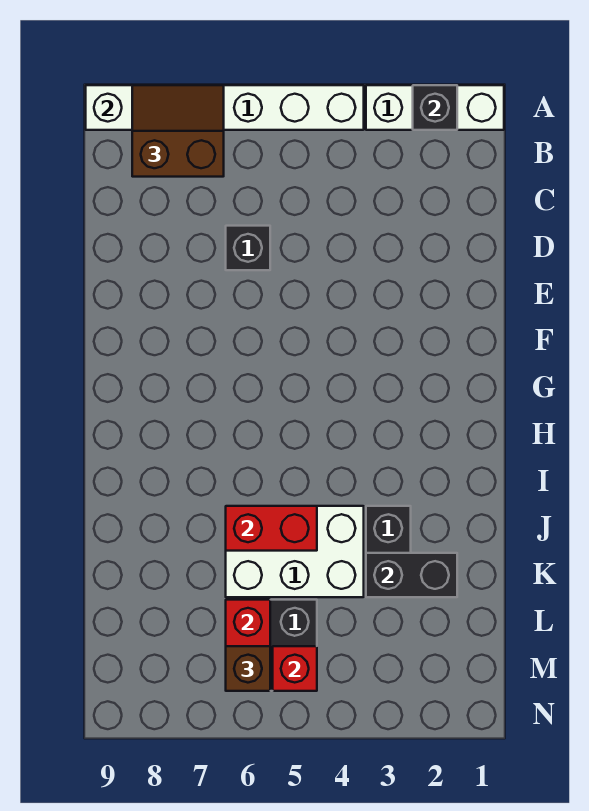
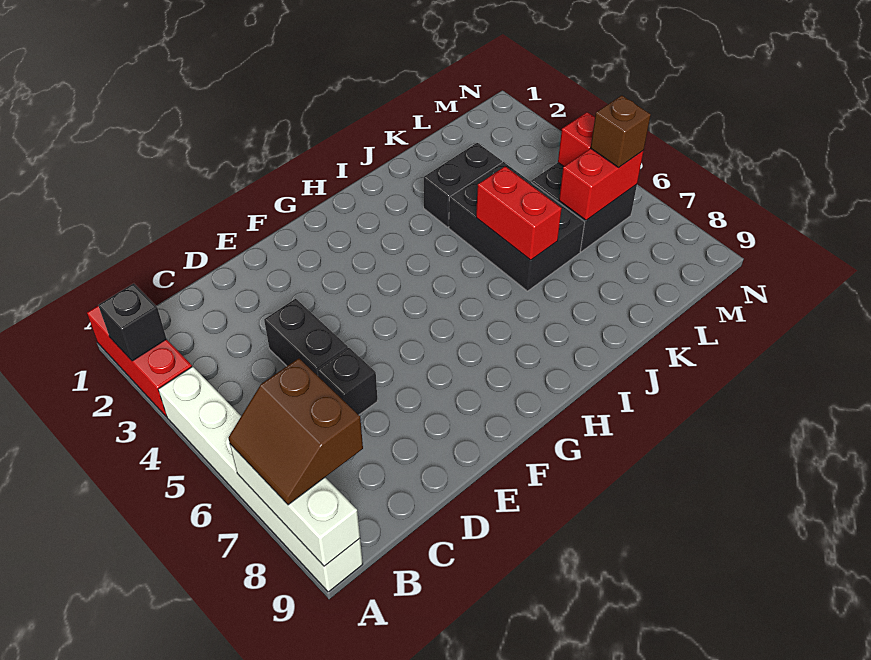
white brick A1:A3 level 1 -> red brick A1:A3 level 1
white brick J4:K6 level 1 -> black brick J4:K6 level 1
black brick K2:K3 level 2 -> black brick D4:D5 level 1

